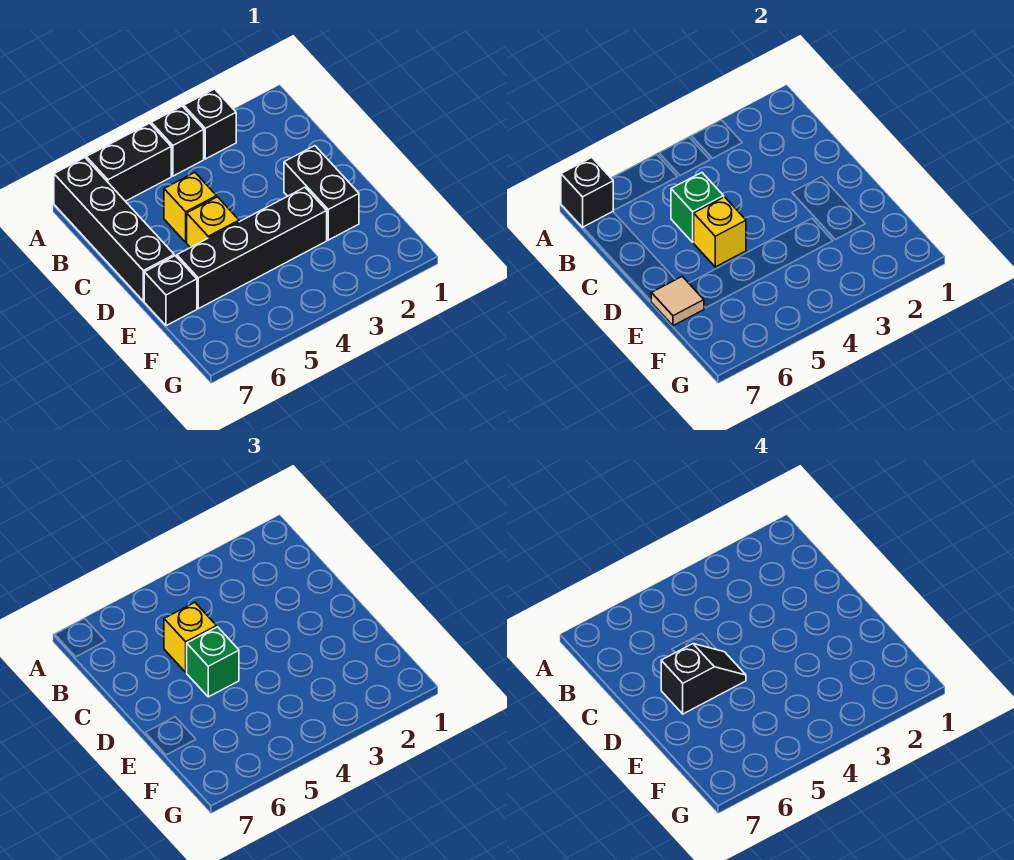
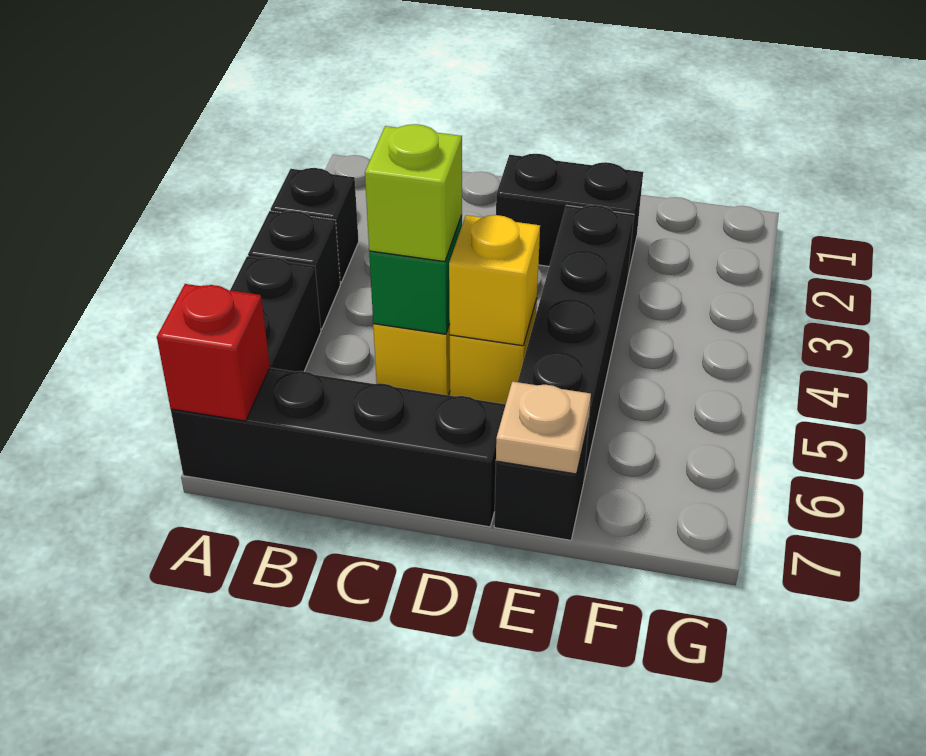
black brick A7 level 2 -> red brick A7 level 2
yellow brick C5 level 3 -> lime brick C5 level 3
green brick D5 level 3 -> none
black slope D5:D6 level 4 top 6 -> none
tan tile E7 level 2 -> tan plate E7 level 2

